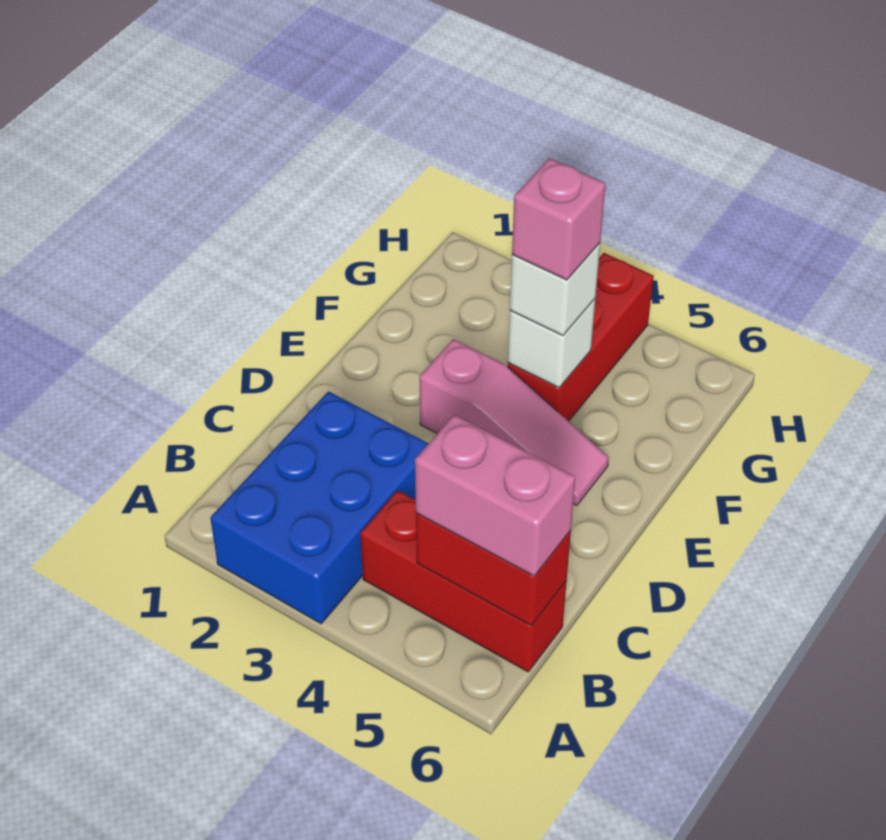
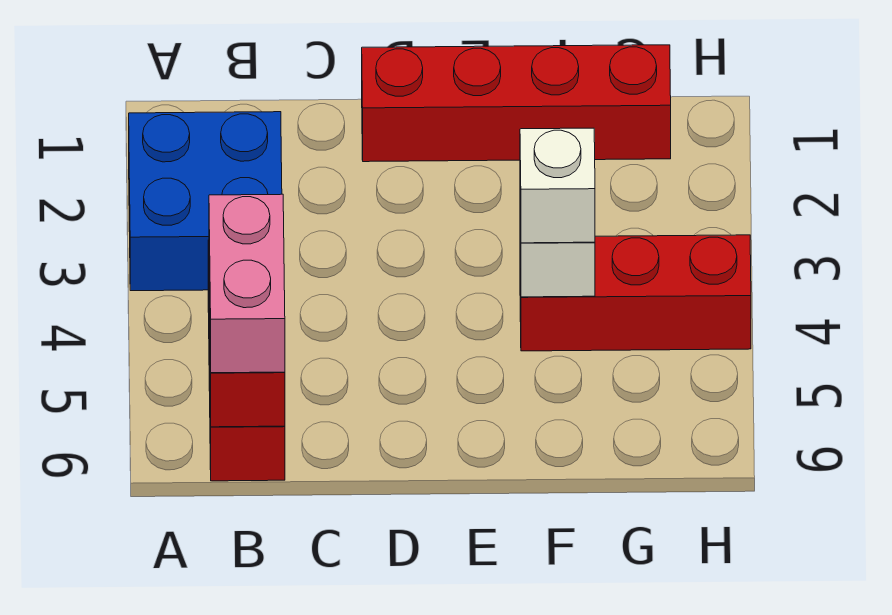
blue brick A2:C3 level 1 -> blue brick A2:B3 level 1
none -> red brick D1:G1 level 1
pink slope E3:E5 level 1 top 3 -> none
pink brick F4 level 4 -> none

